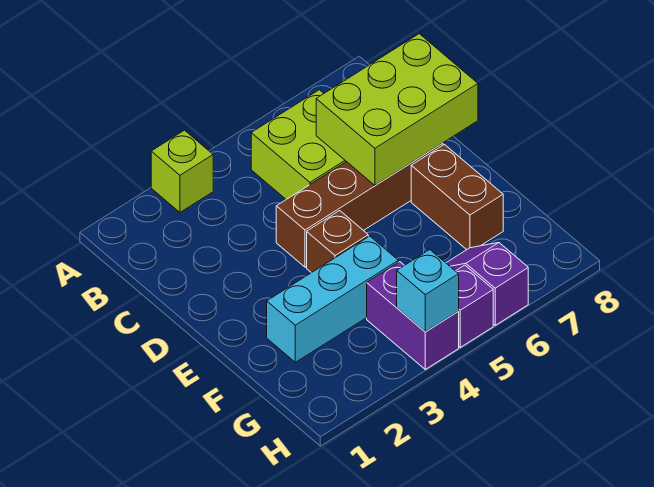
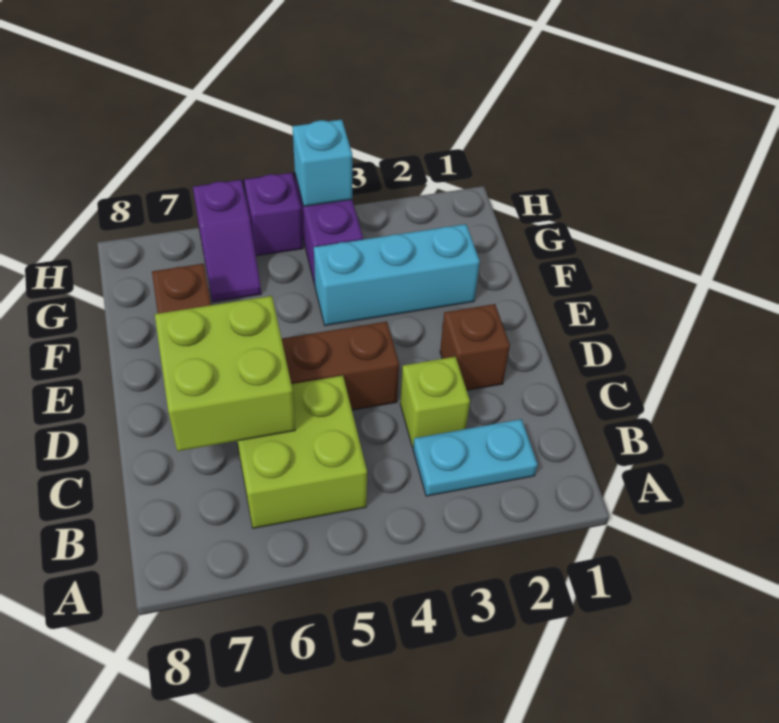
lime brick A3 level 1 -> lime brick C3 level 1
none -> cyan plate B2:B3 level 1
lime brick C6:D8 level 2 -> lime brick C6:D7 level 2
brown brick E4 level 1 -> brown brick D2 level 1

